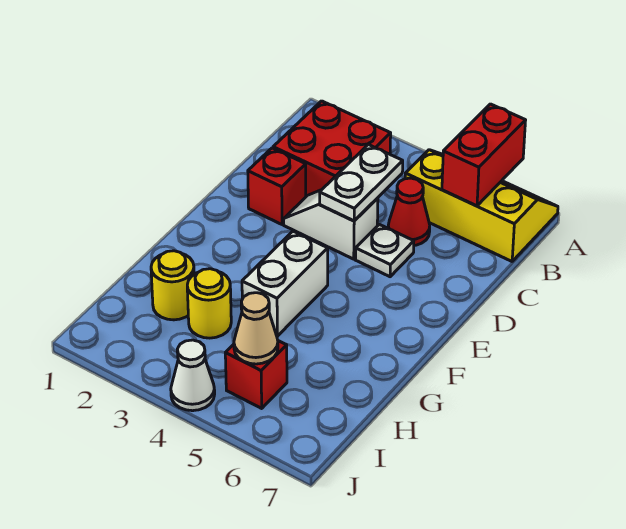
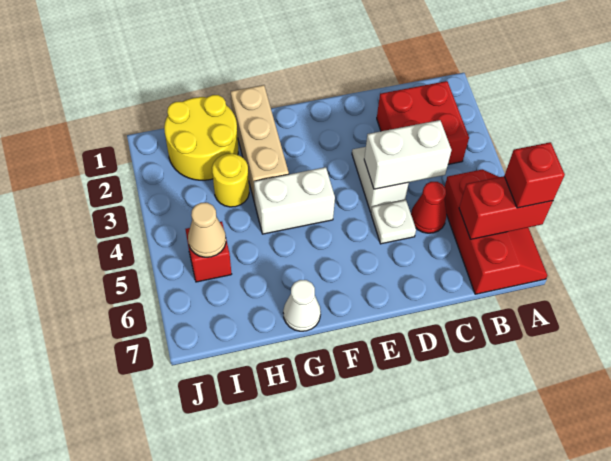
yellow slope A5:B7 level 1 top B -> red slope A5:B7 level 1 top B
white plate C4:D4 level 2 -> white brick C4:D4 level 2
red brick D2 level 1 -> red brick A6 level 3
none -> tan brick G1:G3 level 1
yellow round brick H2 level 1 -> yellow round brick H1:I2 level 1
white cone J4 level 1 -> white cone G7 level 1

